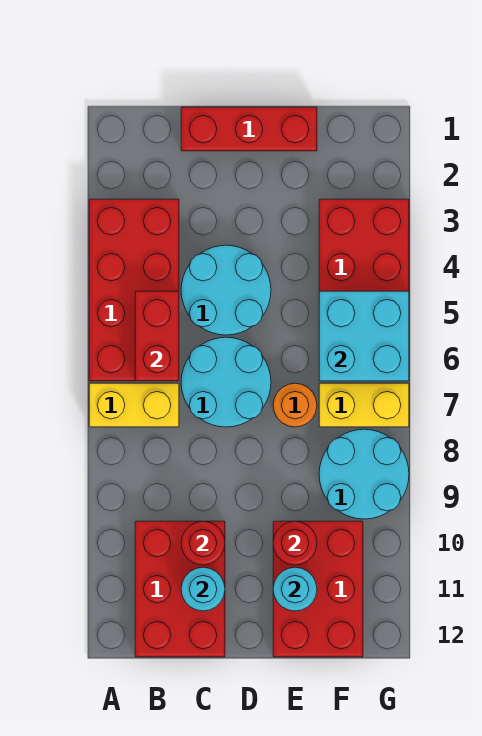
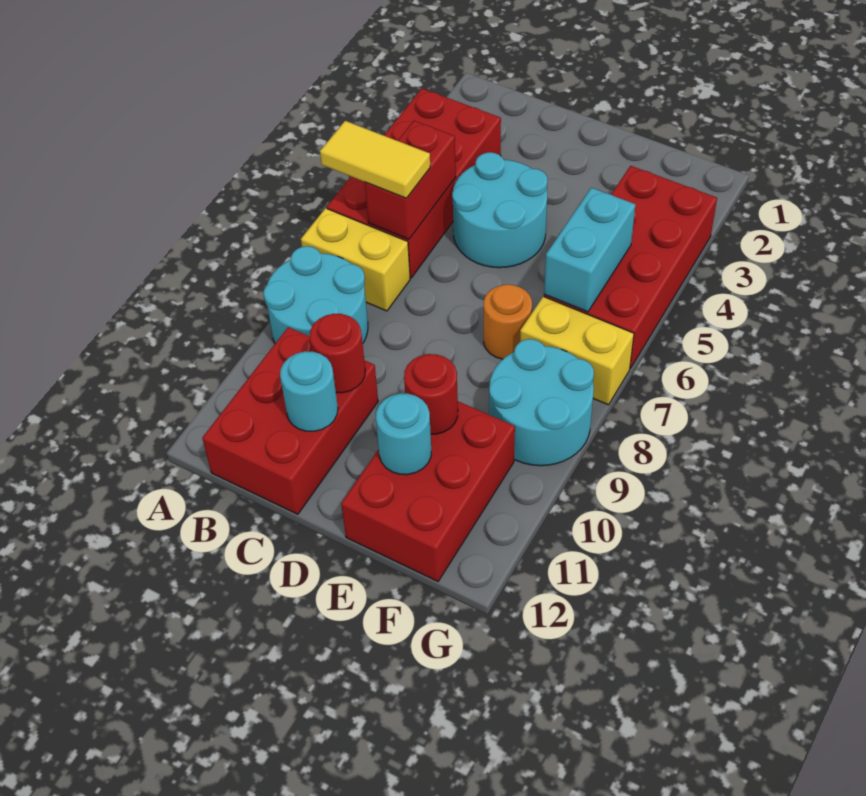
none -> yellow tile A6:B6 level 3
red brick C1:E1 level 1 -> none
cyan round brick C6:D7 level 1 -> cyan round brick A8:B9 level 1
cyan brick F5:G6 level 2 -> cyan brick F5:F6 level 2

